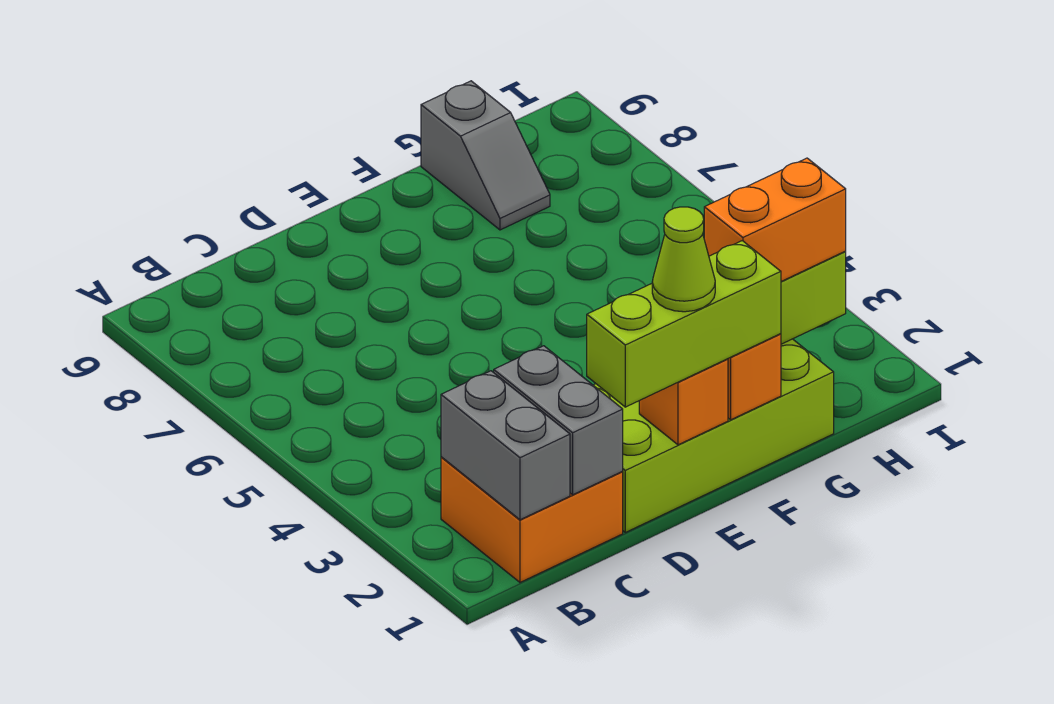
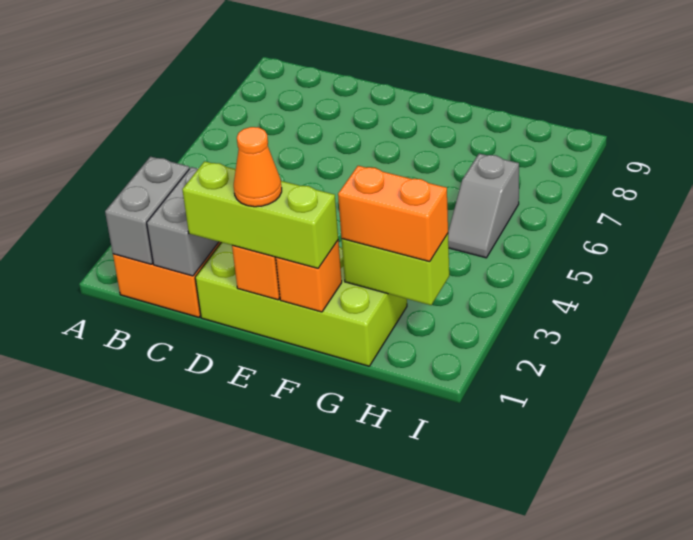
lime cone E1 level 4 -> orange cone E1 level 4
grey slope G8:G9 level 1 top 9 -> grey slope H5:H6 level 1 top 6

